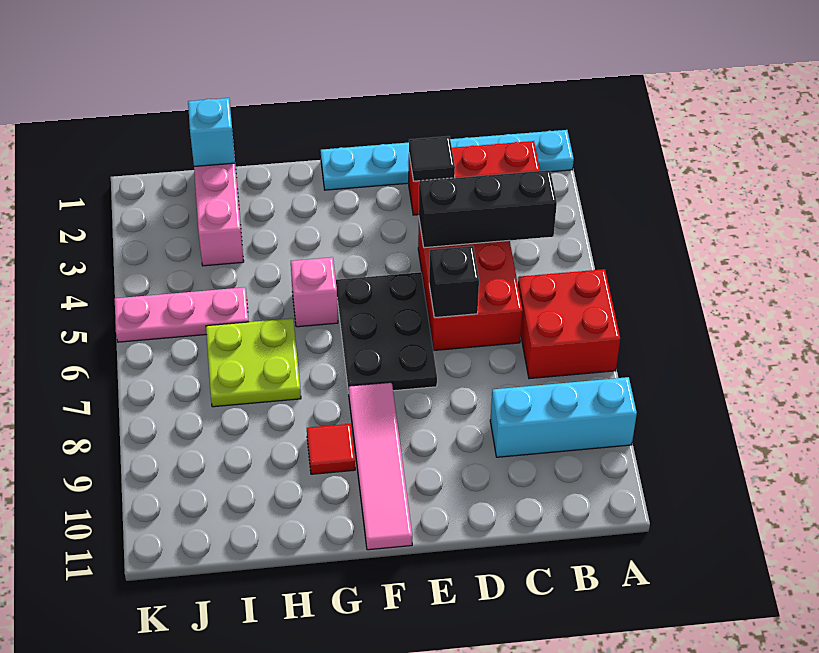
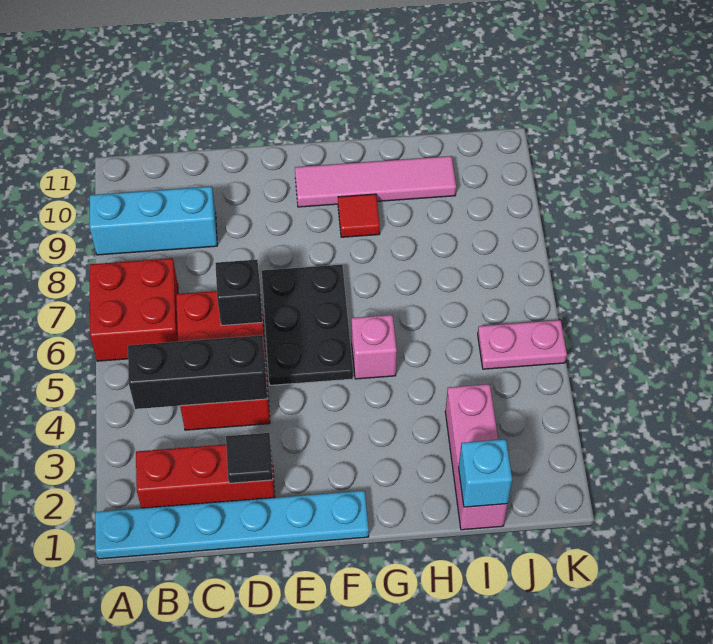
pink tile F8:F11 level 1 -> pink tile F10:I10 level 1
lime plate H6:I7 level 1 -> none
pink plate I5:K5 level 1 -> pink plate J5:K5 level 1

